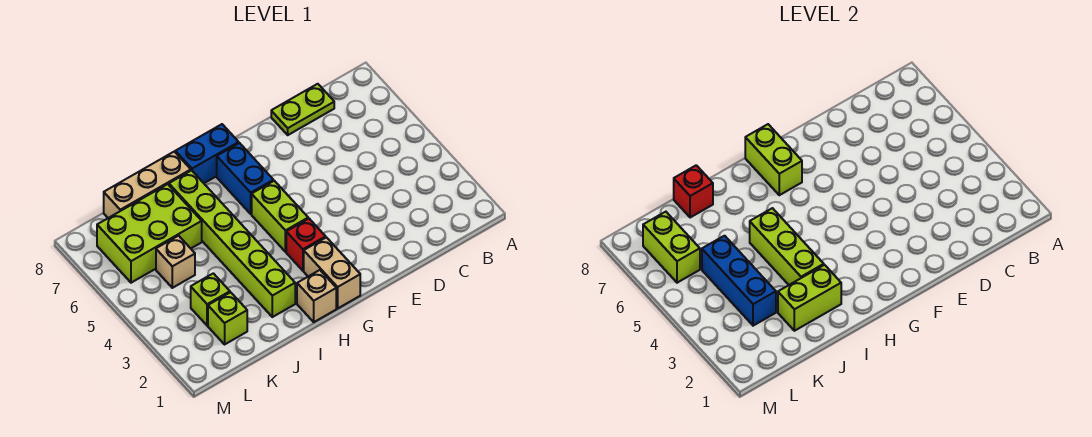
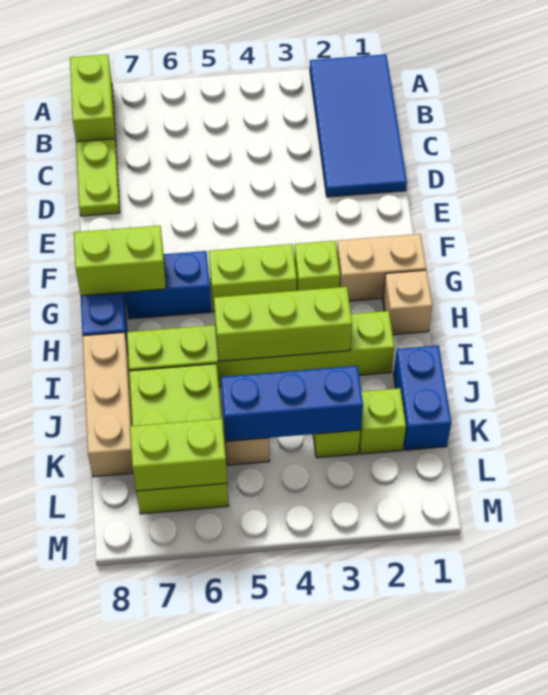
none -> blue tile A1:D2 level 1
red brick G3 level 1 -> lime brick G3 level 1
lime brick I2:J2 level 2 -> lime brick A8:B8 level 1
none -> blue brick J1:K1 level 1
red brick J8 level 2 -> none

